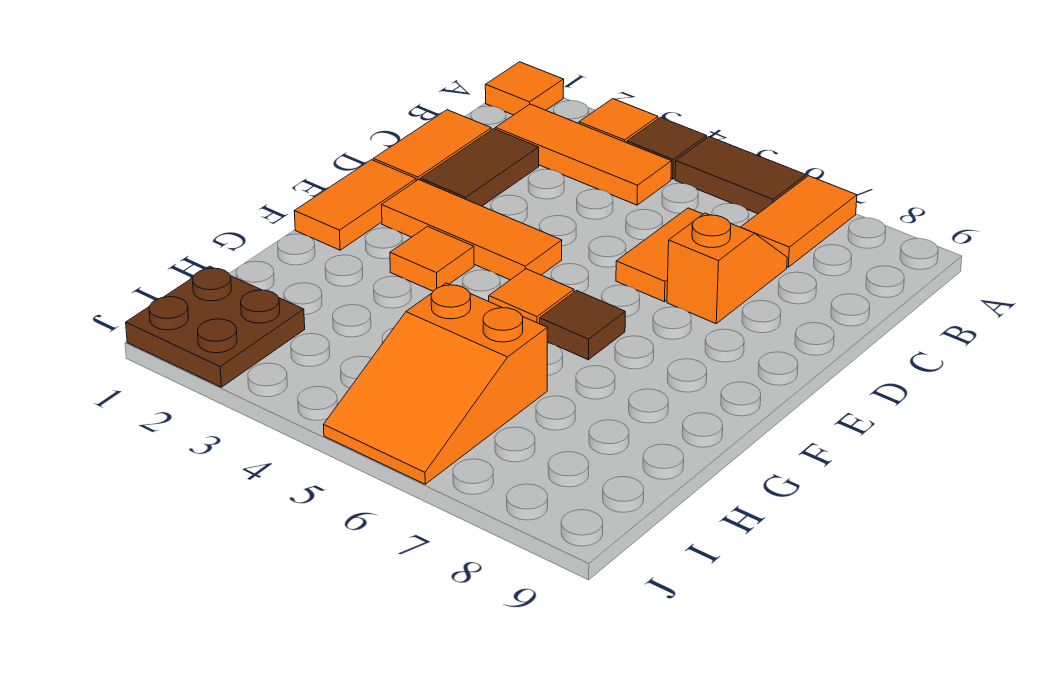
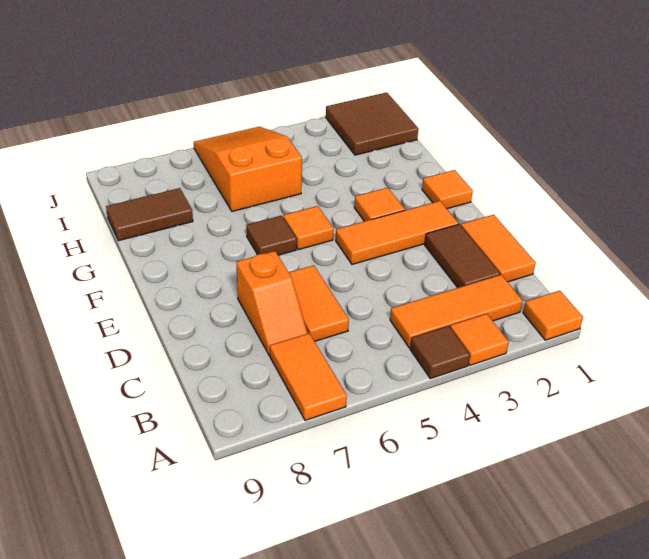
brown tile A5:A6 level 1 -> brown tile H8:H9 level 1
orange tile E1:F1 level 1 -> orange tile F1 level 1
brown plate I1:J2 level 1 -> brown tile I1:J2 level 1

